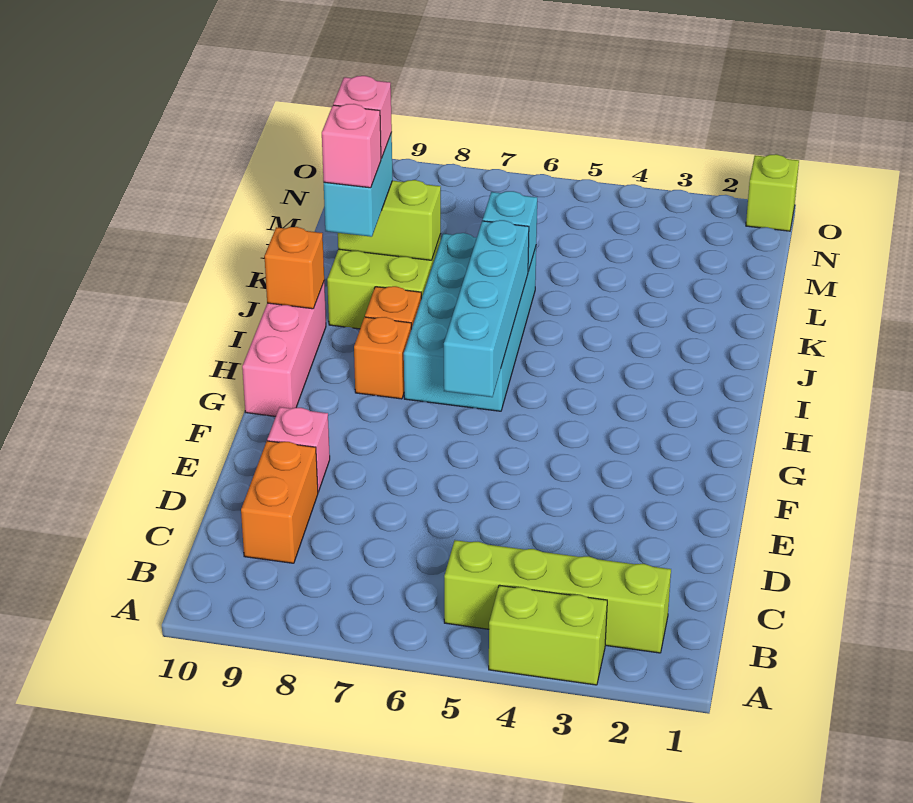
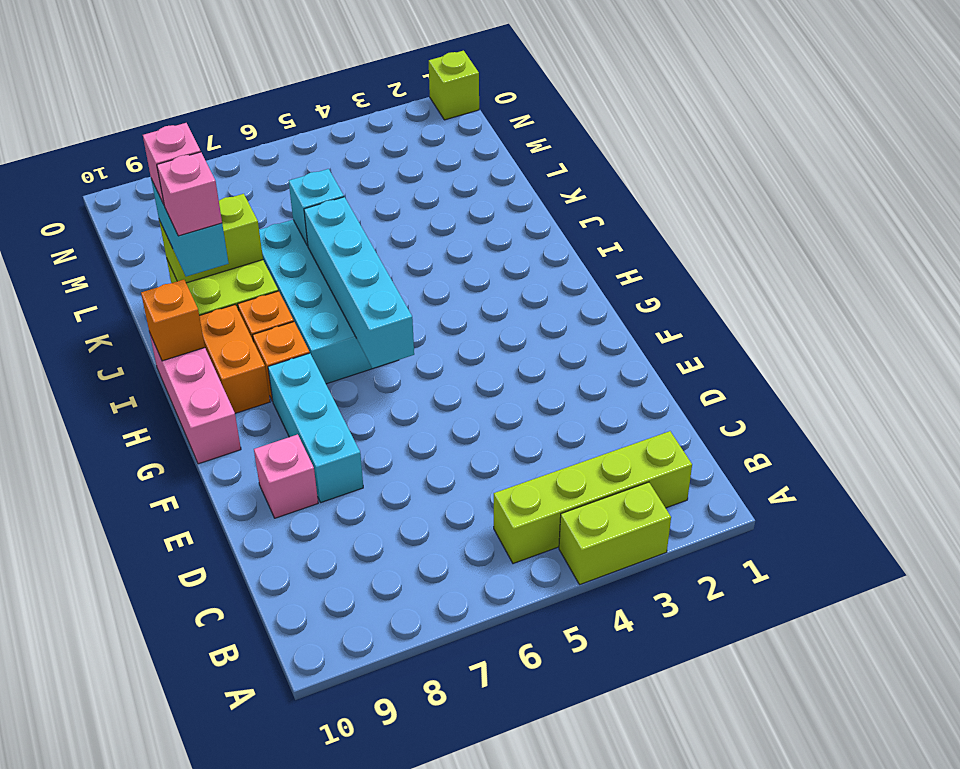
orange brick C9:D9 level 1 -> orange brick H9:I9 level 1
none -> cyan brick E8:G8 level 1

